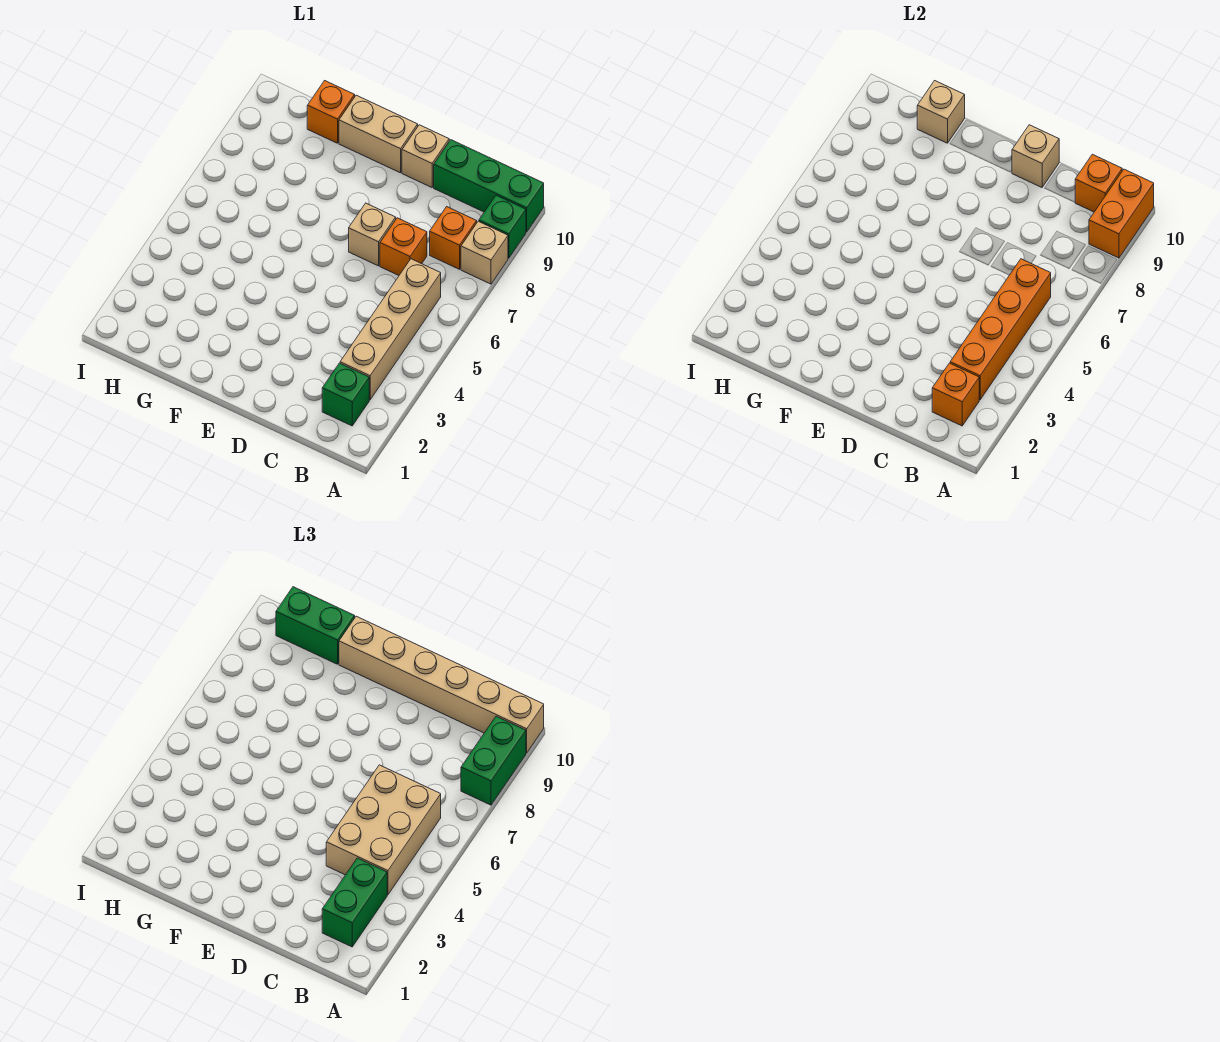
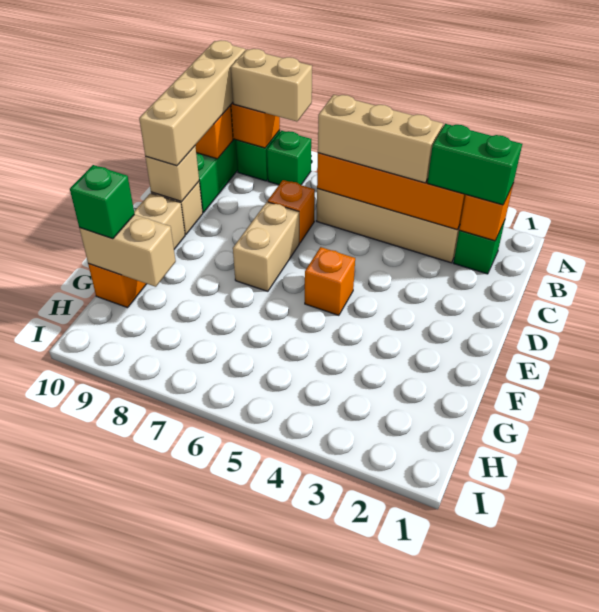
tan brick A8 level 1 -> green brick A8 level 1
green brick A8:A9 level 3 -> tan brick A8:A9 level 3
tan brick A10:F10 level 3 -> tan brick A10:D10 level 3
tan brick B4:C6 level 3 -> tan brick B4:B6 level 3
orange brick B8 level 1 -> orange brick E5 level 1
tan brick D7 level 1 -> tan brick D7:E7 level 1
tan brick G10 level 2 -> tan brick G9:G10 level 2
green brick G10:H10 level 3 -> green brick G10 level 3

